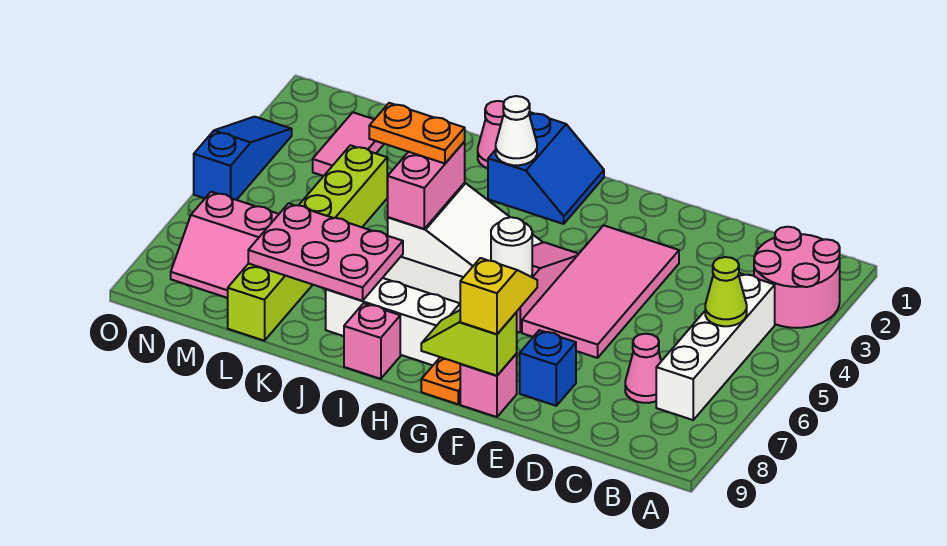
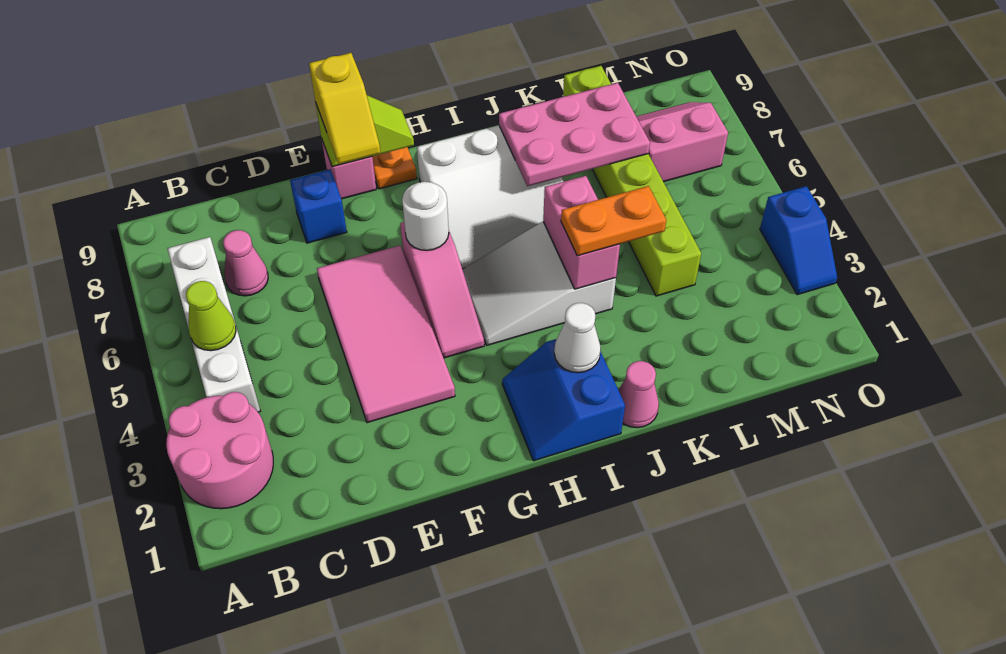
pink brick I9 level 1 -> none
pink tile M2:M3 level 1 -> none
blue slope O3:O5 level 1 top 5 -> blue slope O3:O4 level 1 top 4

